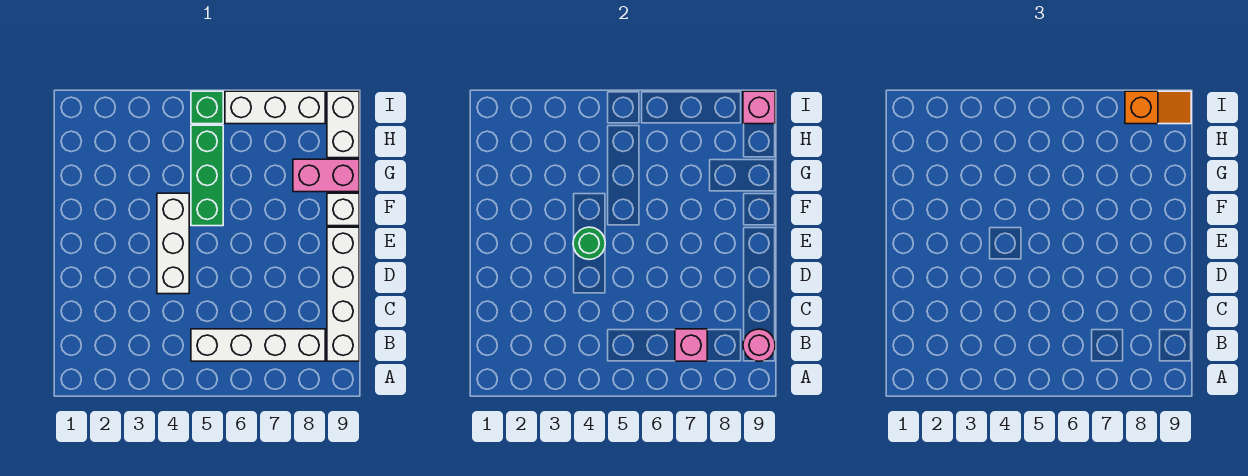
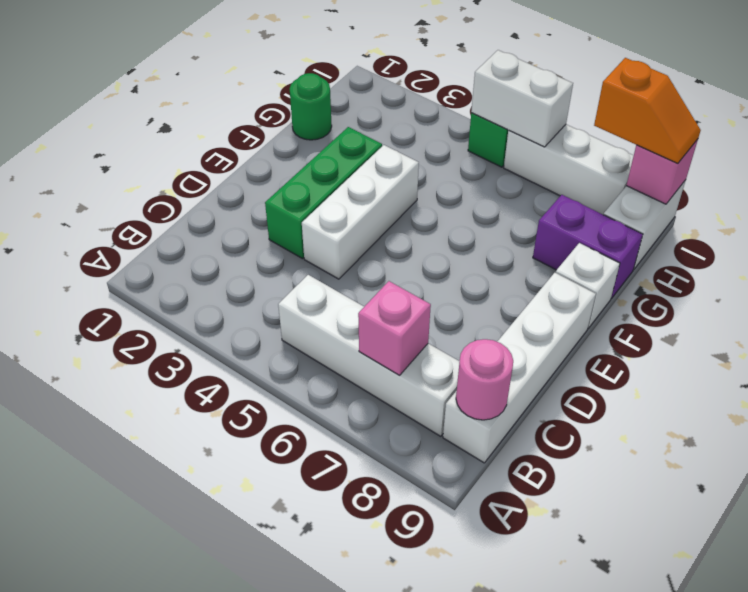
green round brick E4 level 2 -> green round brick G1 level 1
green brick F5:H5 level 1 -> green brick D3:F3 level 1
pink brick G8:G9 level 1 -> purple brick G8:G9 level 1
none -> white brick I5:I6 level 2

